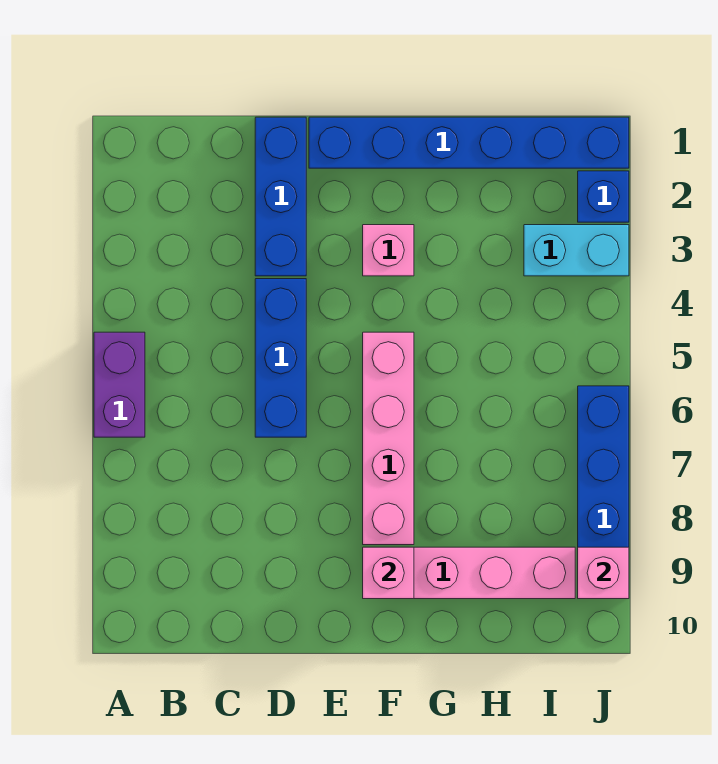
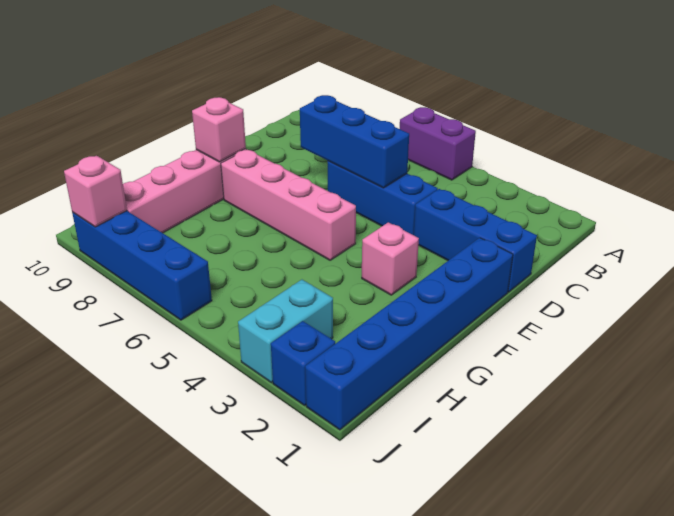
none -> blue brick D5:D7 level 2

